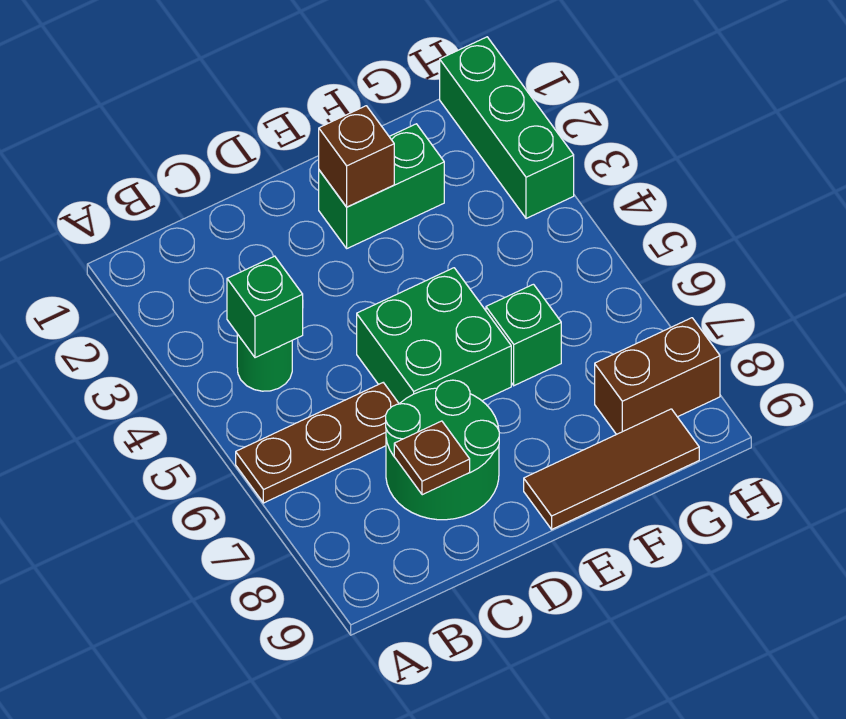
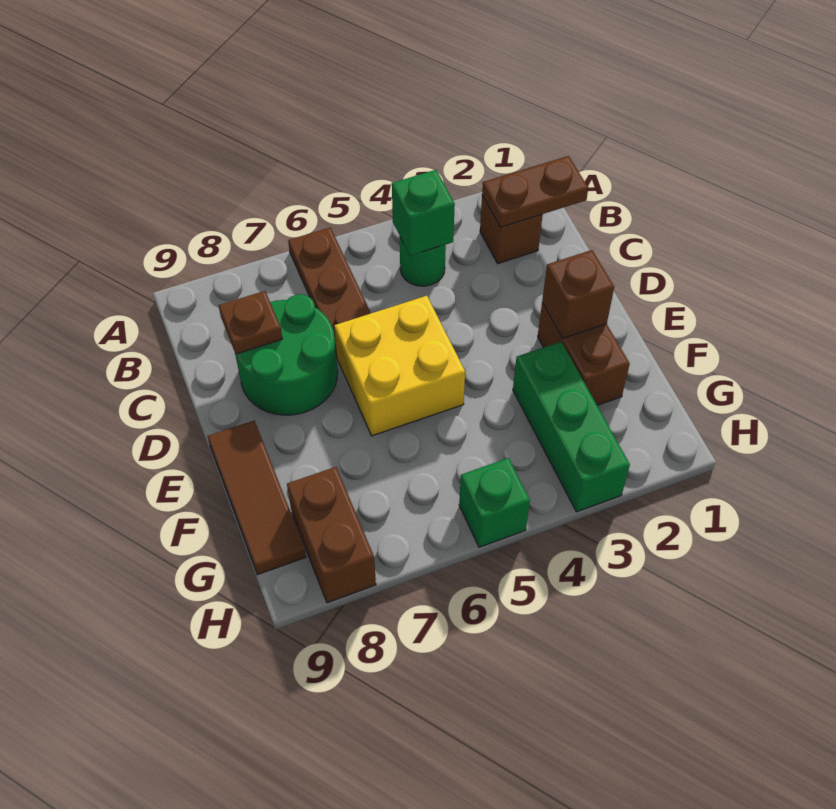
none -> brown plate B1:B2 level 2
none -> brown brick B2 level 1
green brick D5:E6 level 1 -> yellow brick D5:E6 level 1
green brick E2:F2 level 1 -> brown brick E2:F2 level 1
green brick F6 level 1 -> green brick H5 level 1
green brick H1:H3 level 1 -> green brick F3:H3 level 1

